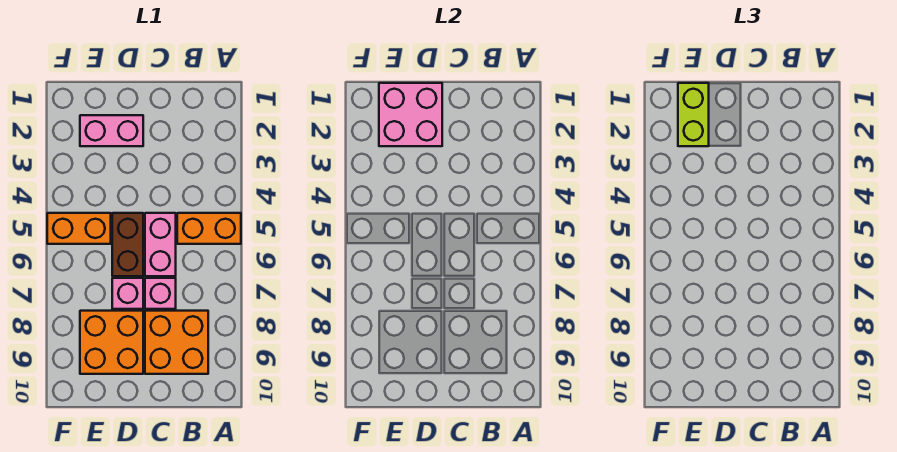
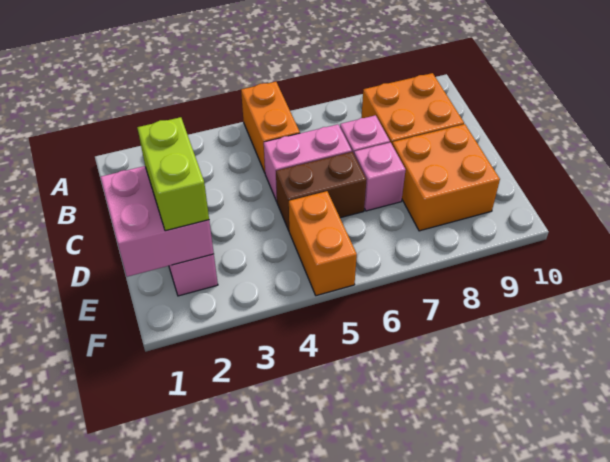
lime brick E1:E2 level 3 -> lime brick D2:E2 level 3

